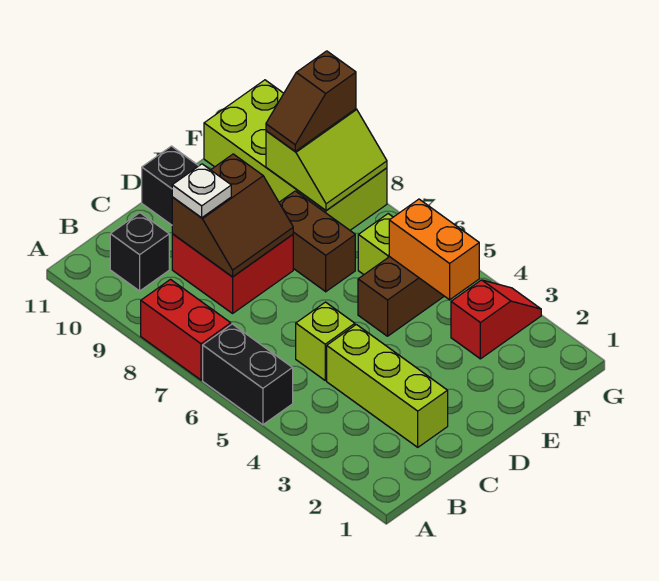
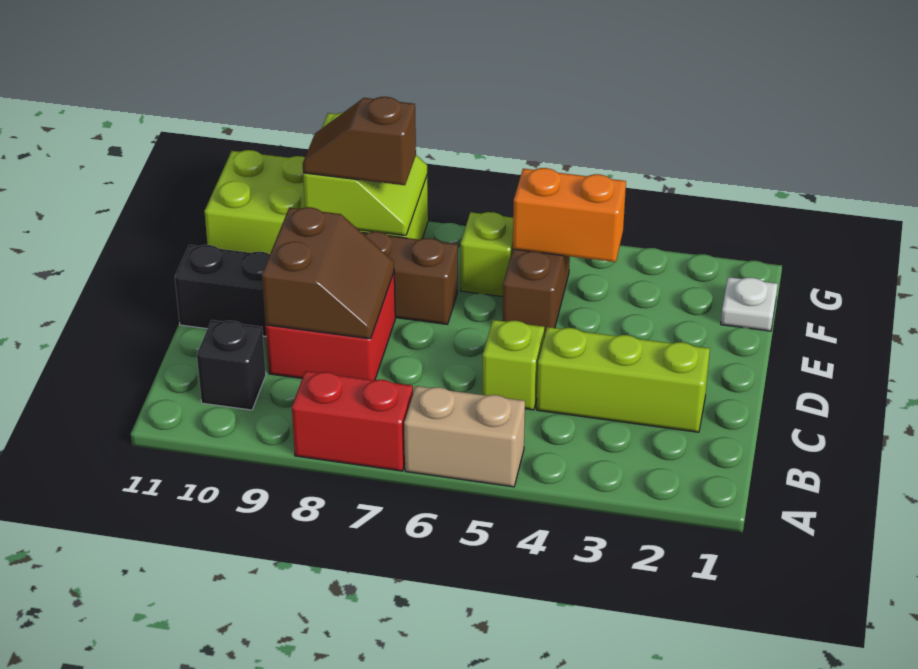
black brick A5:A6 level 1 -> tan brick A5:A6 level 1
white plate C9 level 3 -> white plate F1 level 1
red slope F3:G3 level 1 top F -> none
brown slope F9:G9 level 3 top G -> brown slope F8:F9 level 3 top 8

